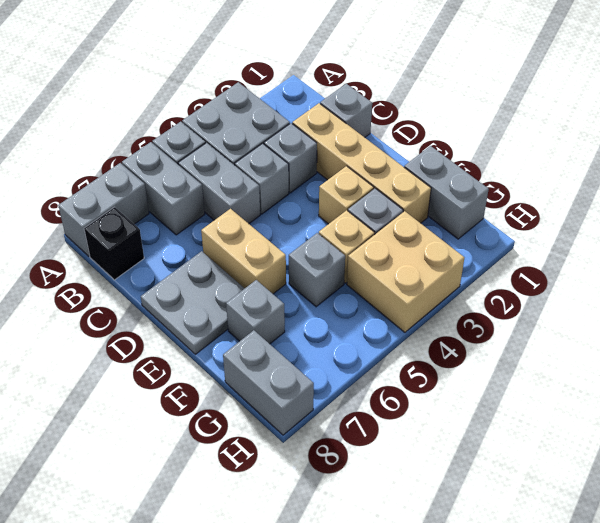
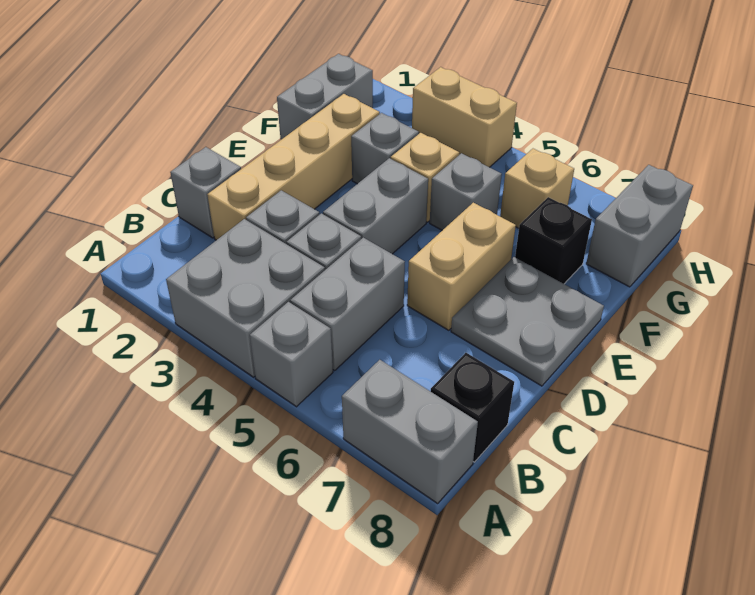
grey brick A6:B6 level 1 -> grey brick D4:E4 level 1
tan brick E3 level 1 -> tan brick G6 level 1
grey brick F7 level 1 -> black brick F7 level 1
tan brick G3:H4 level 1 -> tan brick H3:H4 level 1

